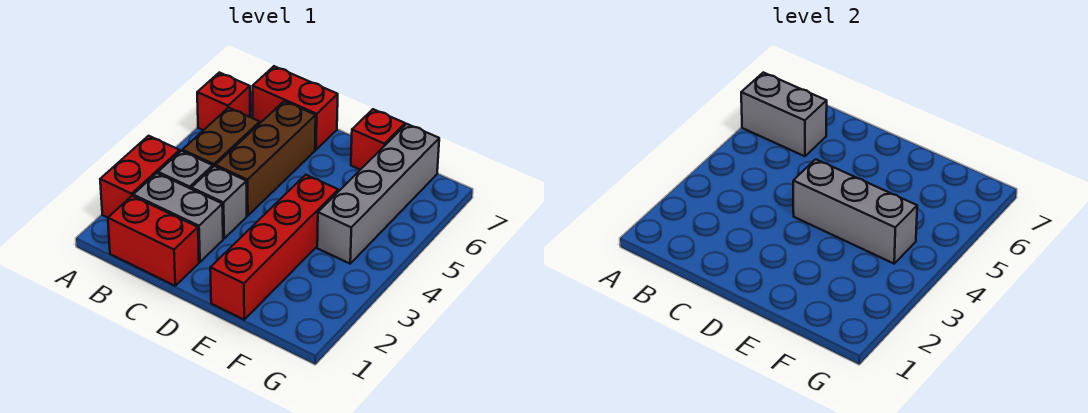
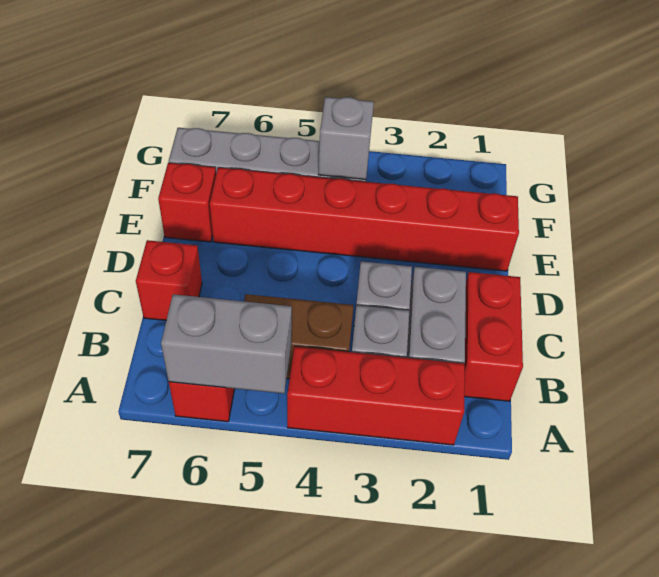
red brick A2:A3 level 1 -> red brick A2:A4 level 1
grey brick A6:B6 level 2 -> grey brick A5:A6 level 2
red brick B7:C7 level 1 -> red brick C7 level 1
brown brick C4:C6 level 1 -> none
grey brick D4:F4 level 2 -> grey brick F4 level 2
red brick E1:E4 level 1 -> red brick E1:E6 level 1

